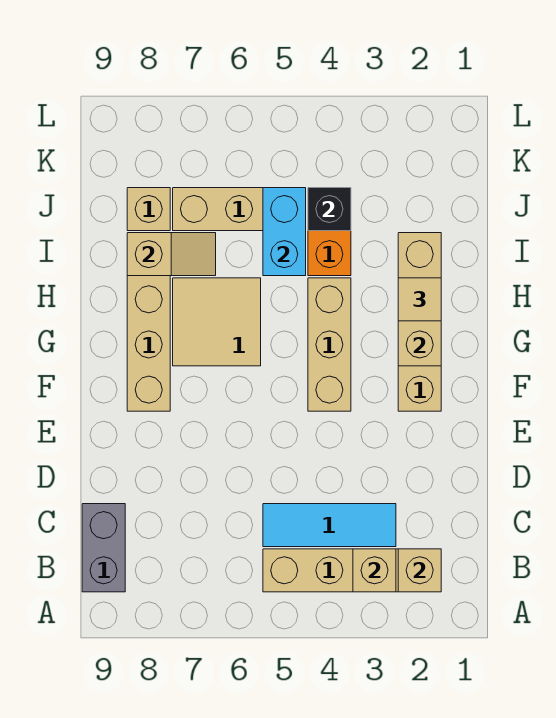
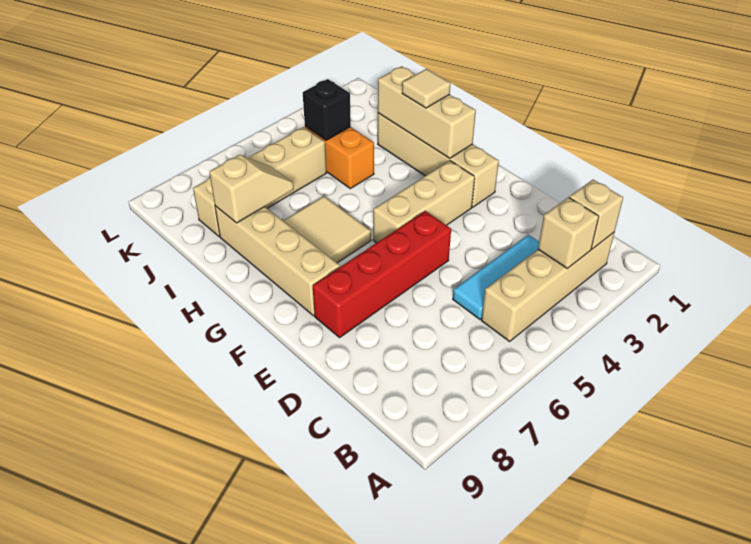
grey brick B9:C9 level 1 -> none
none -> red brick E5:E8 level 1
tan brick F4:H4 level 1 -> tan brick F3:F5 level 1
cyan brick I5:J5 level 2 -> none

